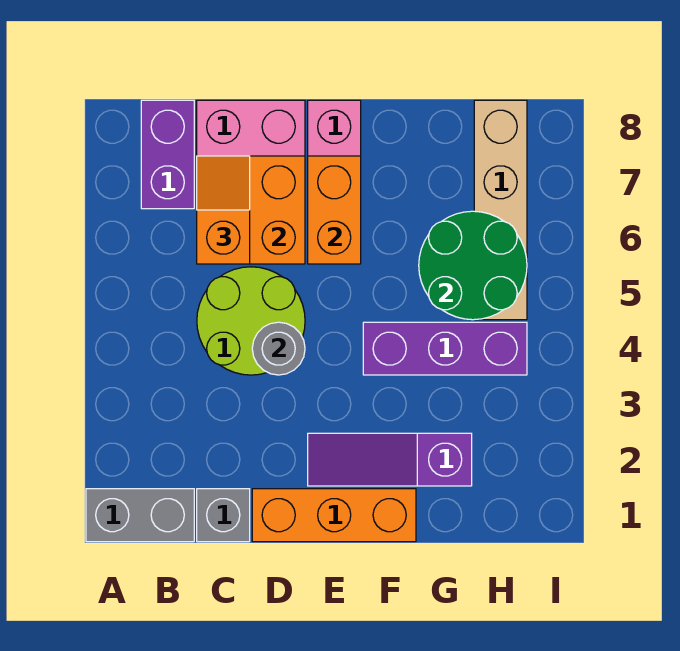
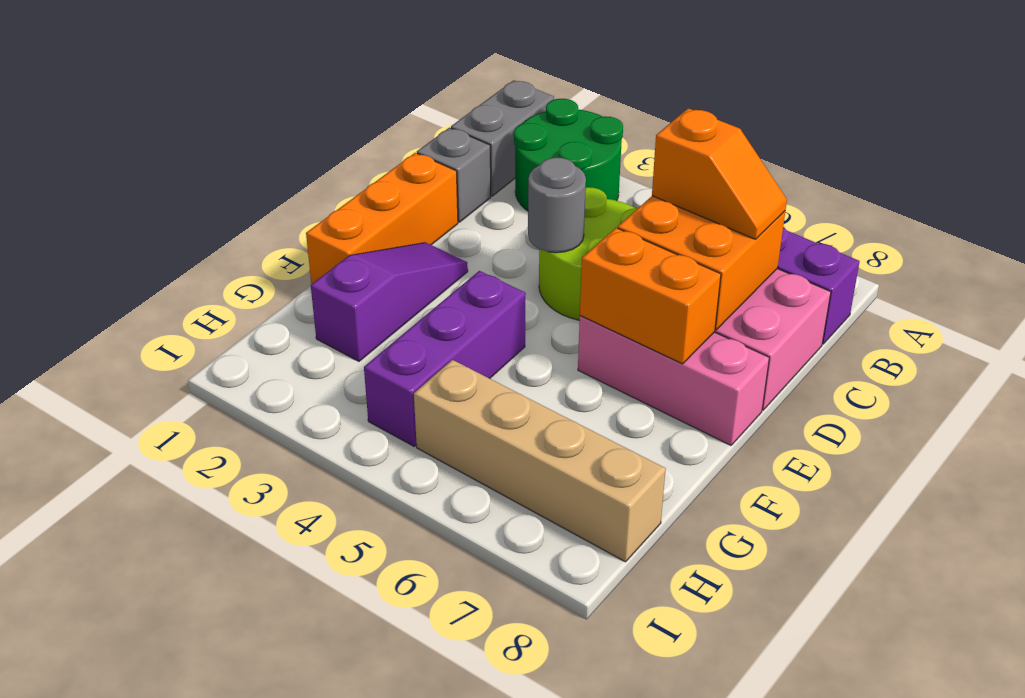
green round brick G5:H6 level 2 -> green round brick A2:B3 level 1

